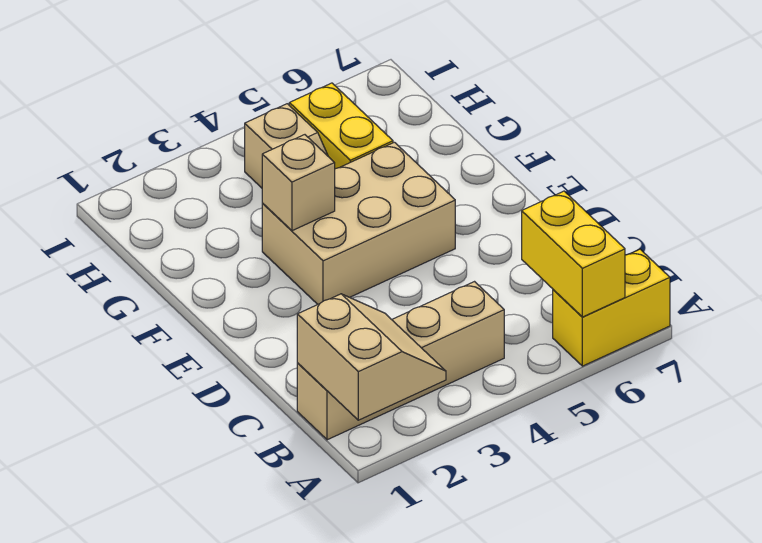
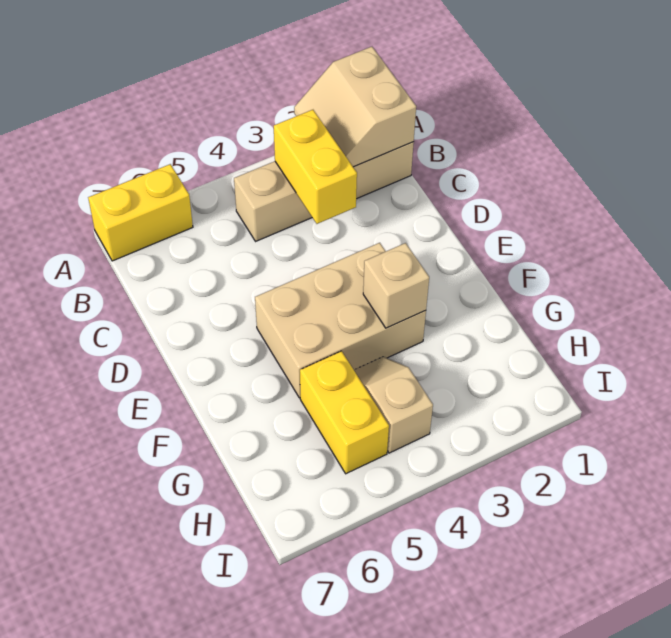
yellow brick A6:B6 level 2 -> yellow brick B3:C3 level 2

